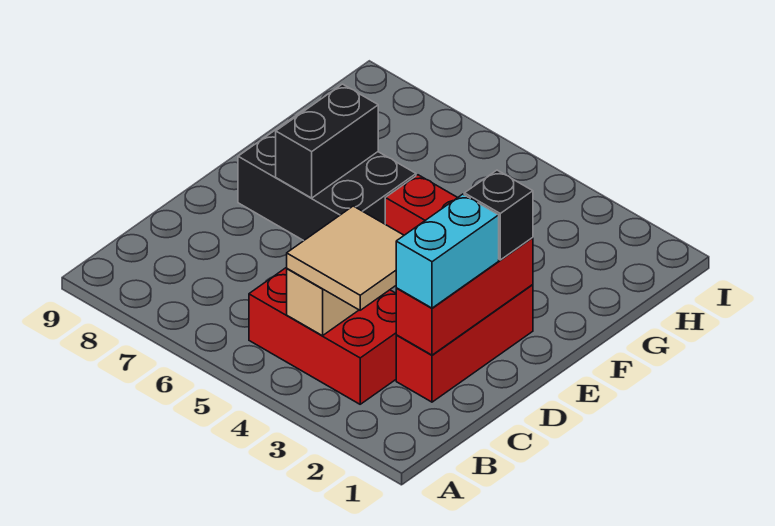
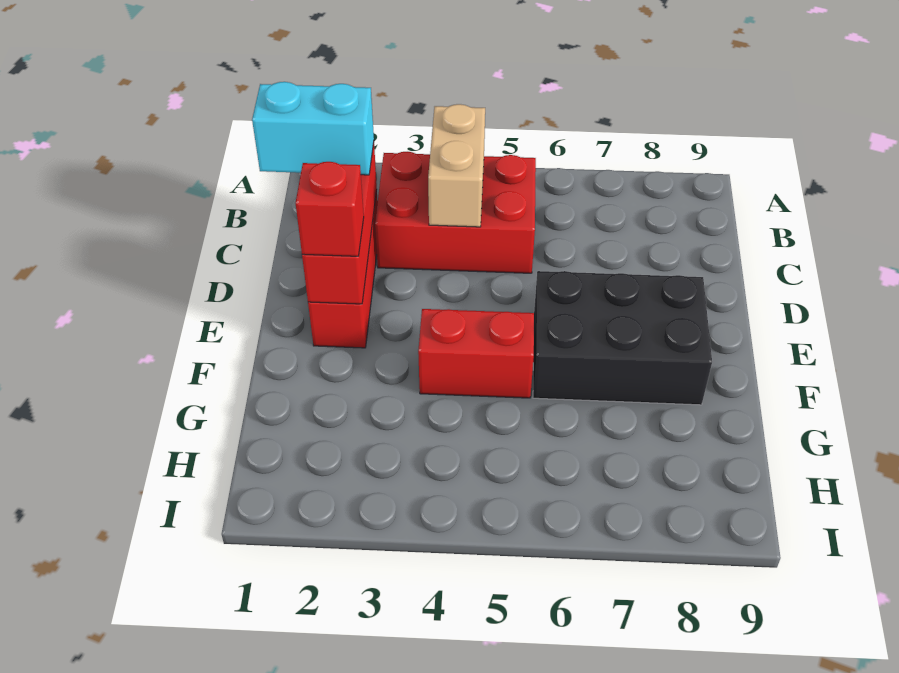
tan tile B3:C4 level 3 -> none
cyan brick C2:D2 level 3 -> cyan brick C1:C2 level 3
black brick E2 level 3 -> red brick E2 level 3
black brick E7:F7 level 2 -> none

